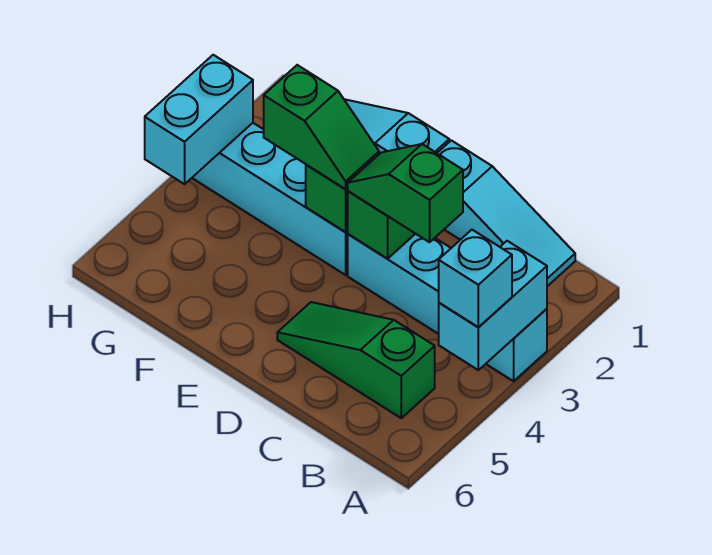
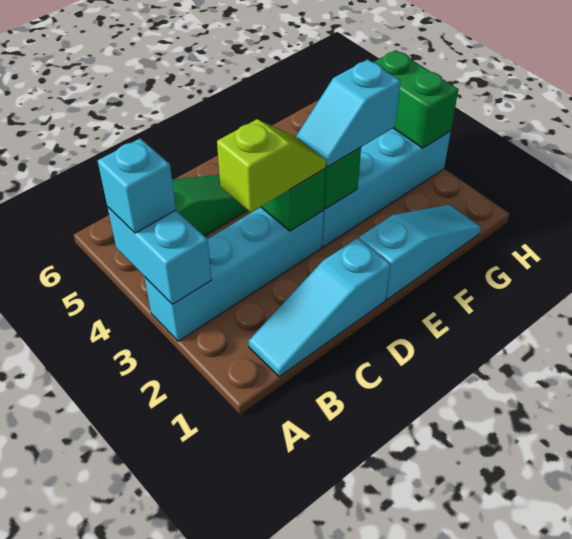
green slope C3:D3 level 3 top C -> lime slope C3:D3 level 3 top C
green slope E3:F3 level 3 top F -> cyan slope E3:F3 level 3 top F
cyan brick H3:H4 level 2 -> green brick H3:H4 level 2

